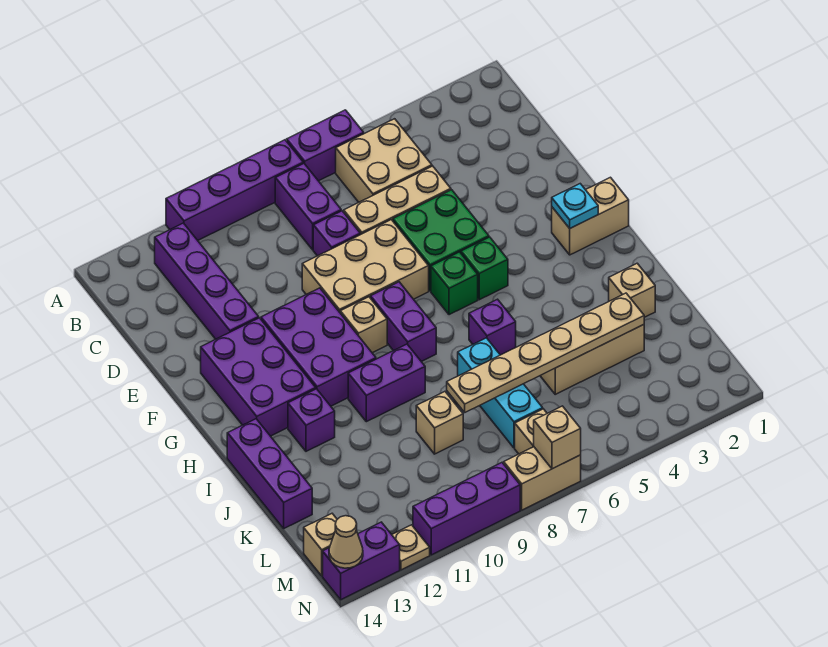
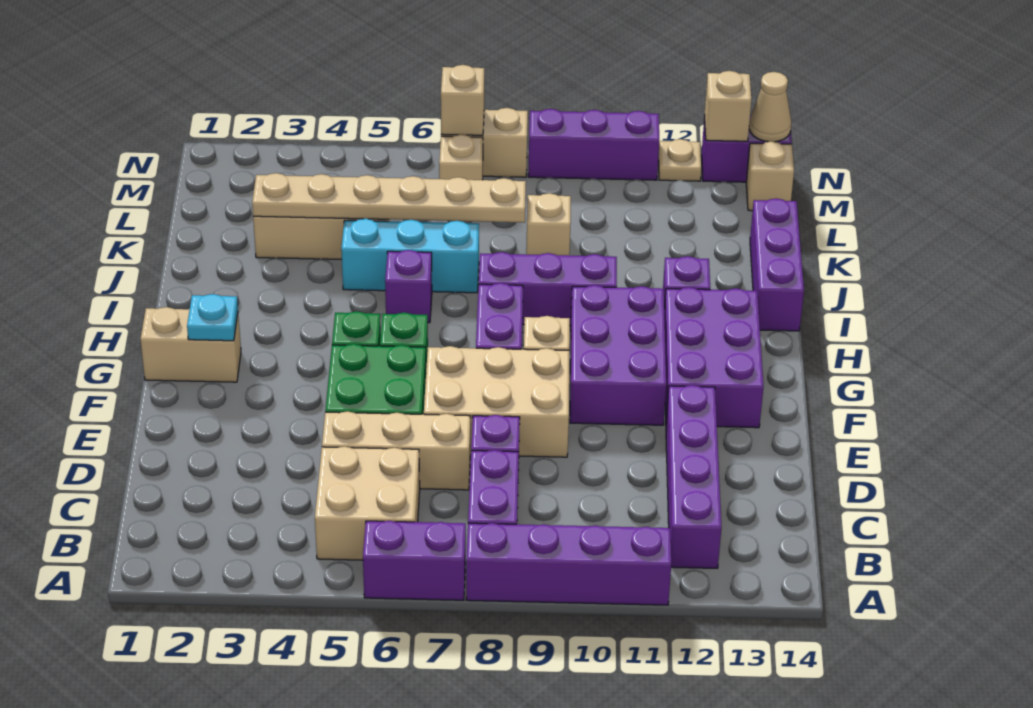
purple brick I9:I10 level 1 -> purple brick I8:I10 level 1
tan brick J2 level 1 -> tan brick N13 level 2
cyan brick J7:L7 level 1 -> cyan brick J5:J7 level 1

